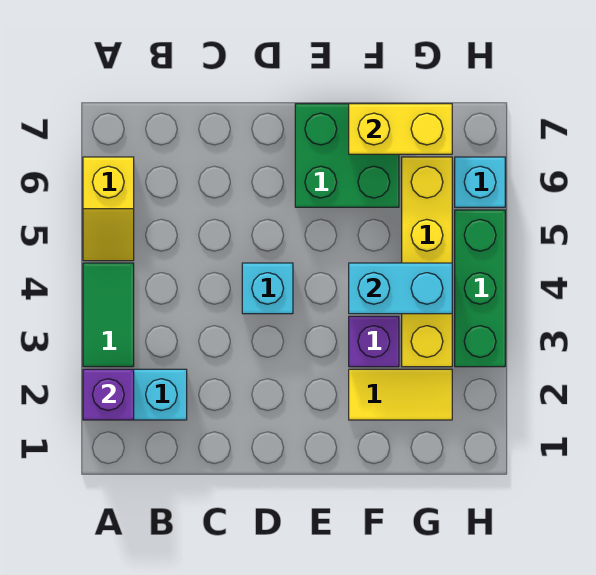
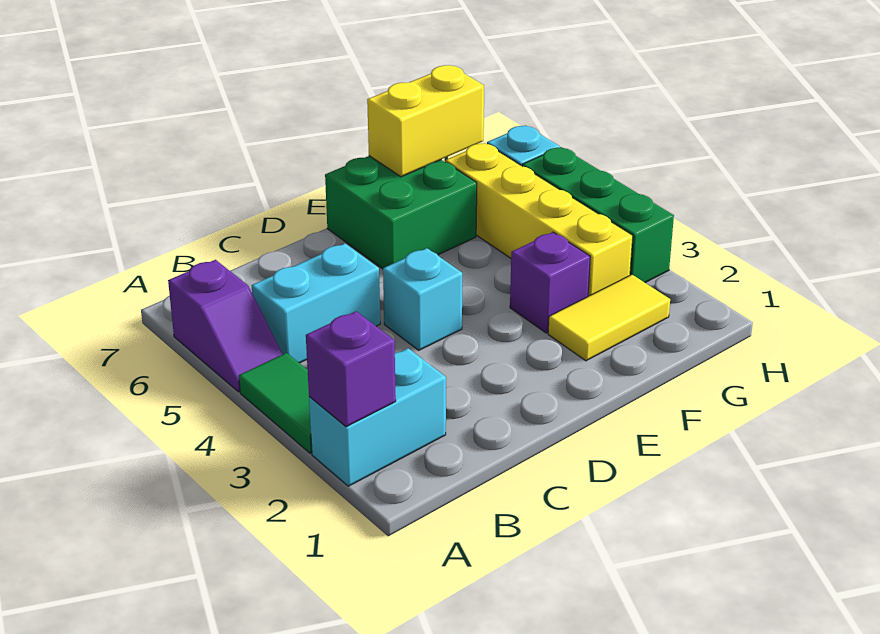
yellow slope A5:A6 level 1 top 6 -> purple slope A5:A6 level 1 top 6
cyan brick F4:G4 level 2 -> cyan brick B5:C5 level 1

